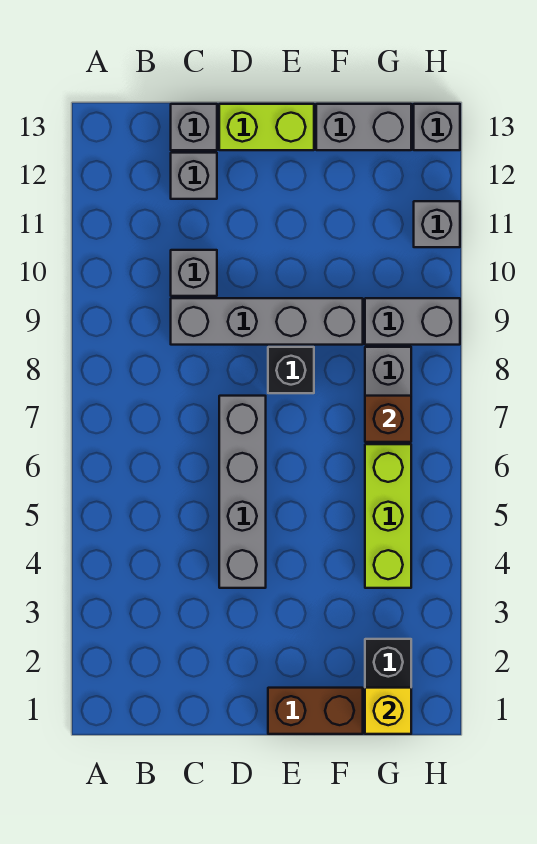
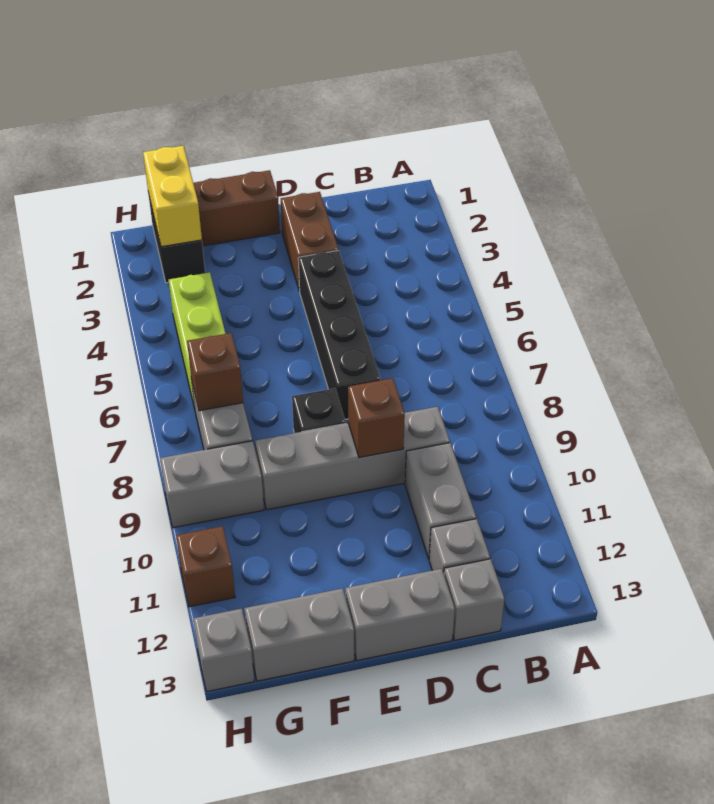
grey brick C10 level 1 -> grey brick C10:C11 level 1
none -> brown brick D2:D3 level 1
grey brick D4:D7 level 1 -> black brick D4:D7 level 1
none -> brown brick D9 level 2
lime brick D13:E13 level 1 -> grey brick D13:E13 level 1
yellow brick G1 level 2 -> yellow brick G1:G2 level 2
grey brick H11 level 1 -> brown brick H11 level 1

